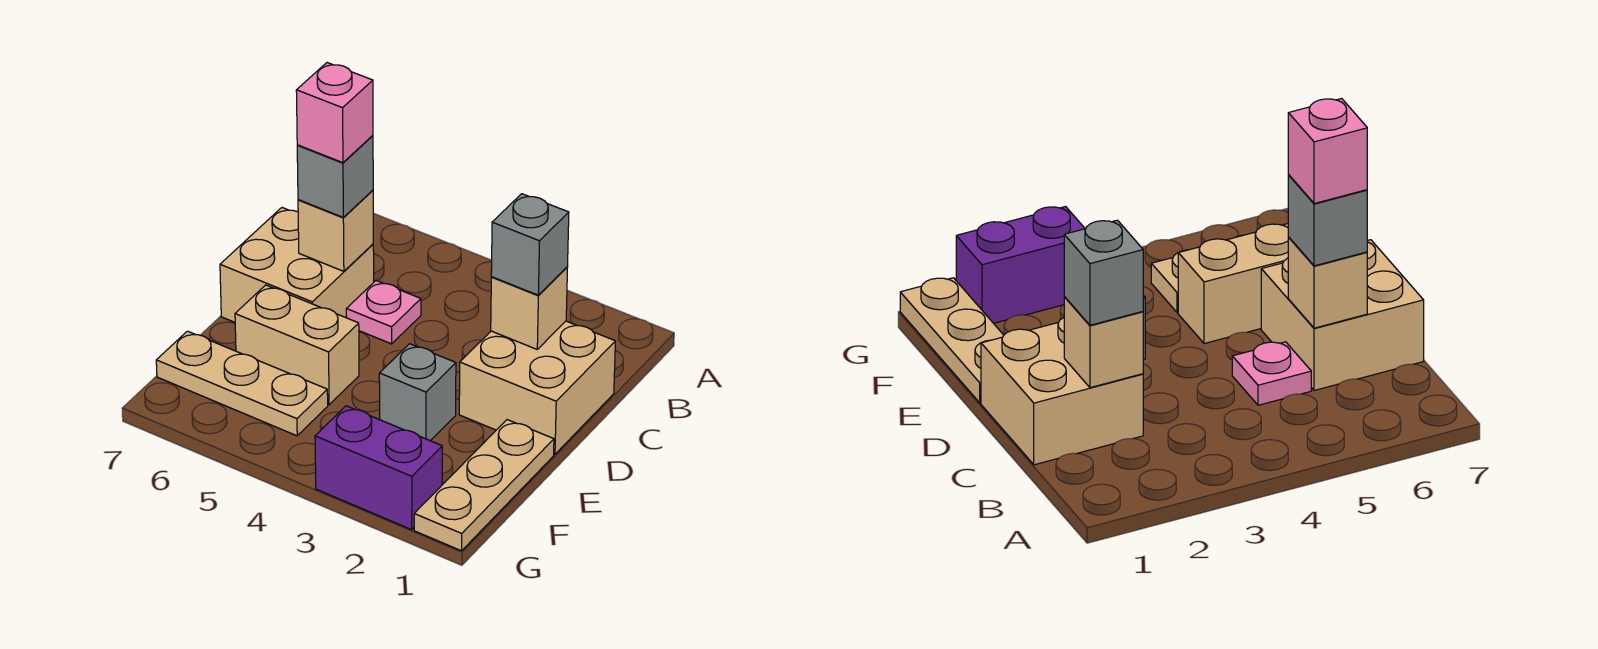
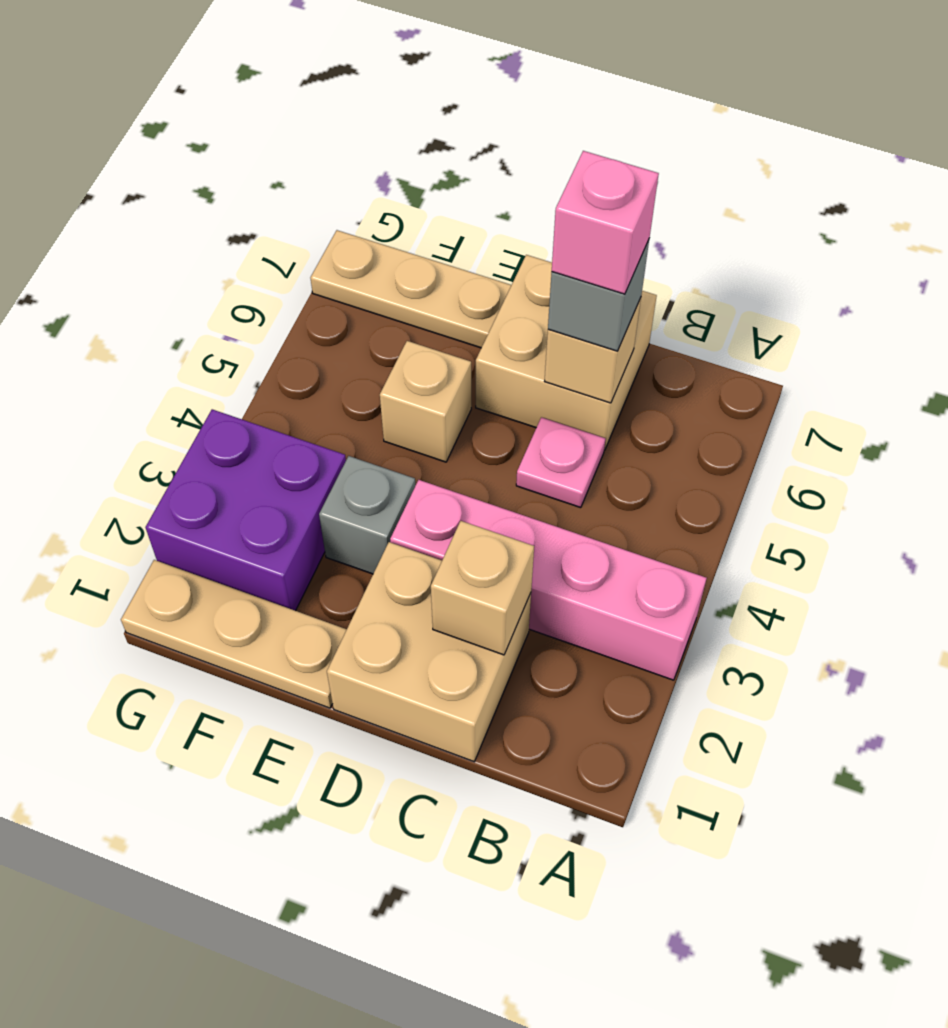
none -> pink brick A3:D3 level 1
grey brick C2 level 3 -> none
tan brick E5:E6 level 1 -> tan brick E5 level 1
tan plate F5:F7 level 1 -> tan plate E7:G7 level 1
purple brick G2:G3 level 1 -> purple brick F2:G3 level 1

